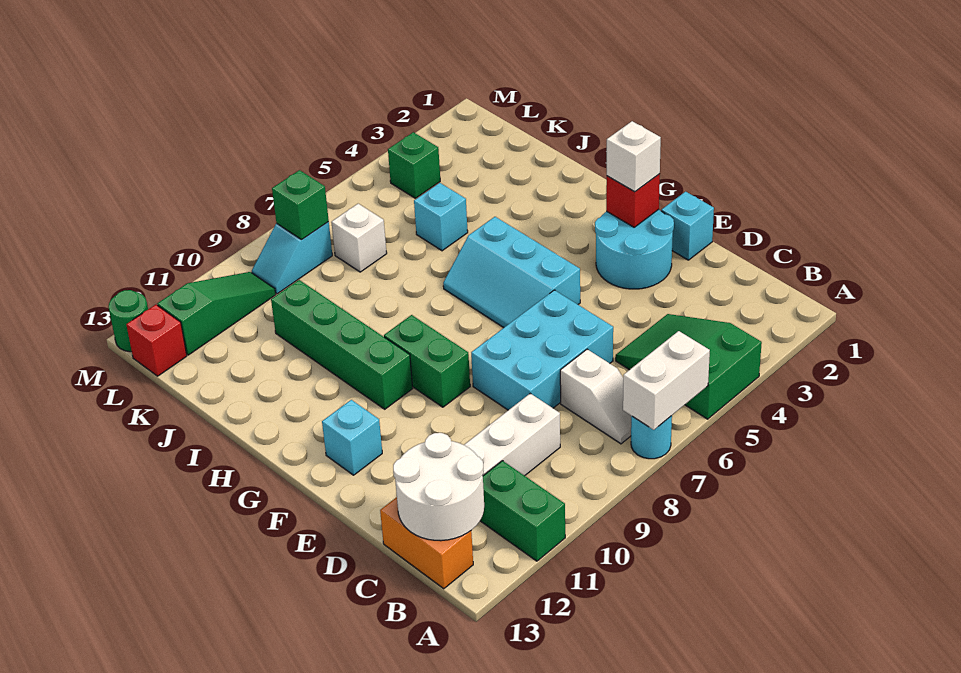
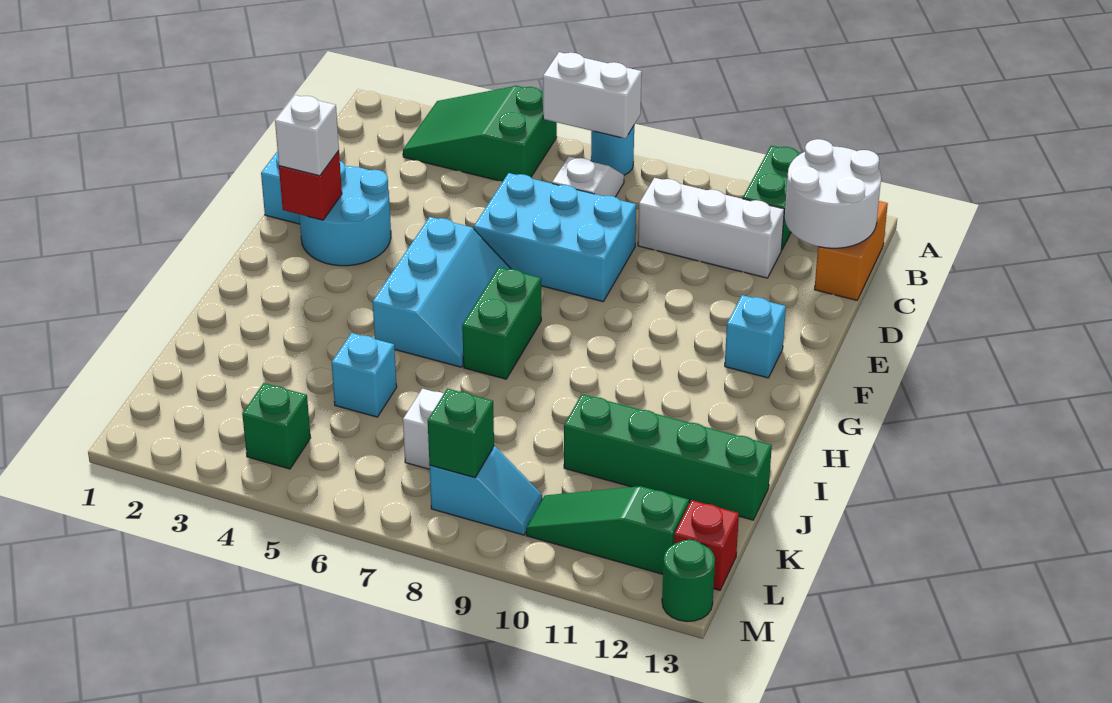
green slope A4:C5 level 1 top A -> green slope A3:B5 level 1 top 5
green brick F9:G9 level 1 -> green brick G7:H7 level 1
green brick G10:J10 level 1 -> green brick J10:J13 level 1

